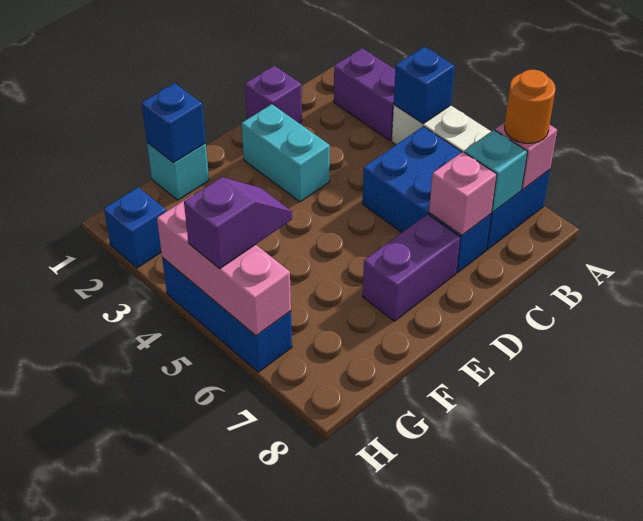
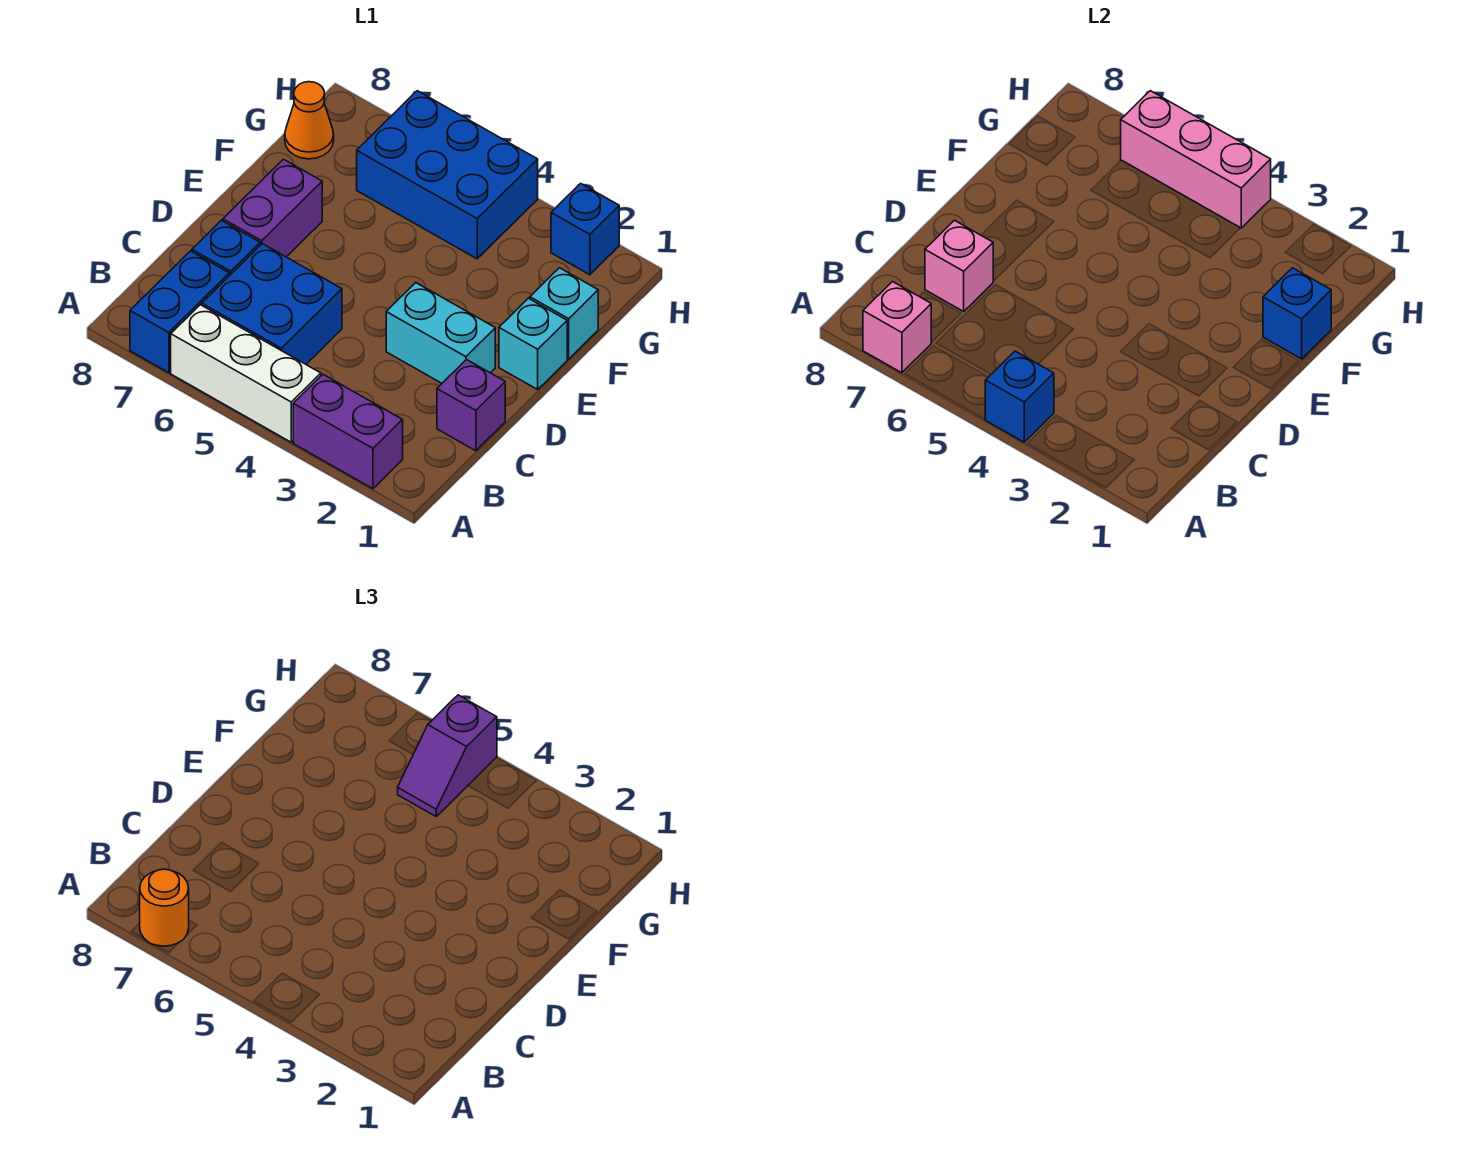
cyan brick B7 level 2 -> cyan brick E1 level 1
none -> orange cone G8 level 1
blue brick H4:H6 level 1 -> blue brick G4:H6 level 1

